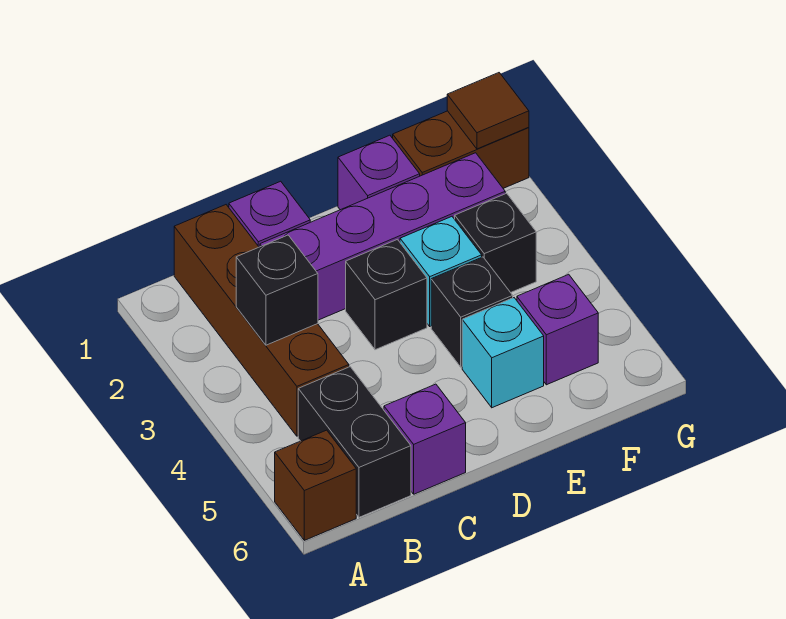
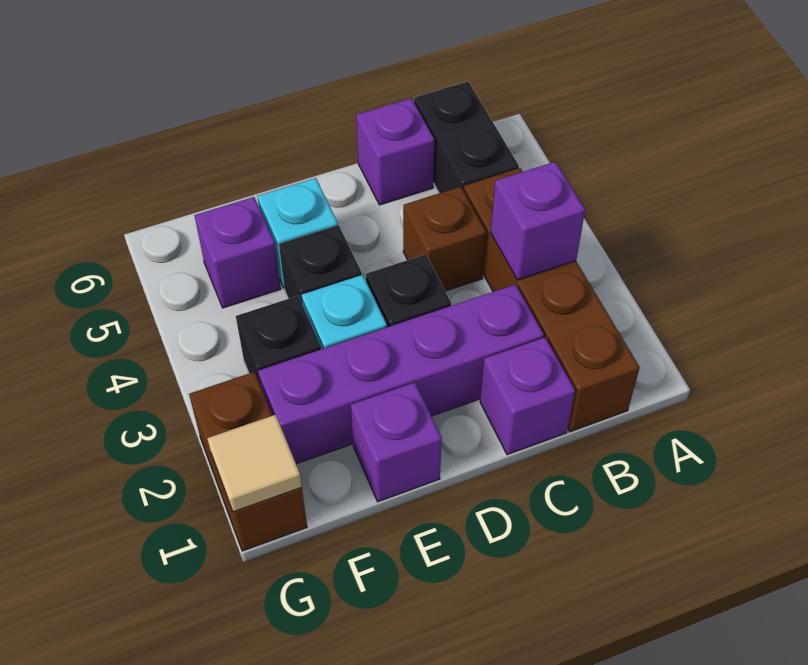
brown brick A6 level 1 -> brown brick C4 level 1
black brick B3 level 2 -> purple brick B3 level 2
brown brick F1:G1 level 1 -> brown brick G1:G2 level 1
brown tile G1 level 2 -> tan tile G1 level 2

